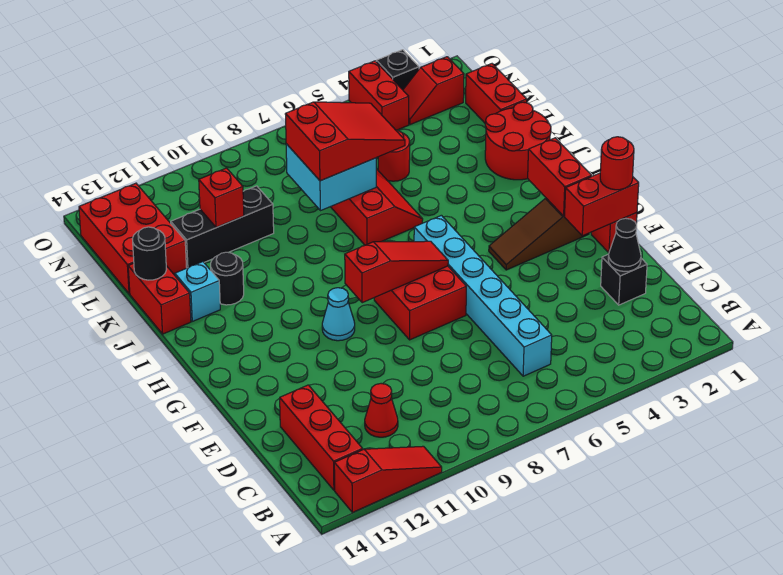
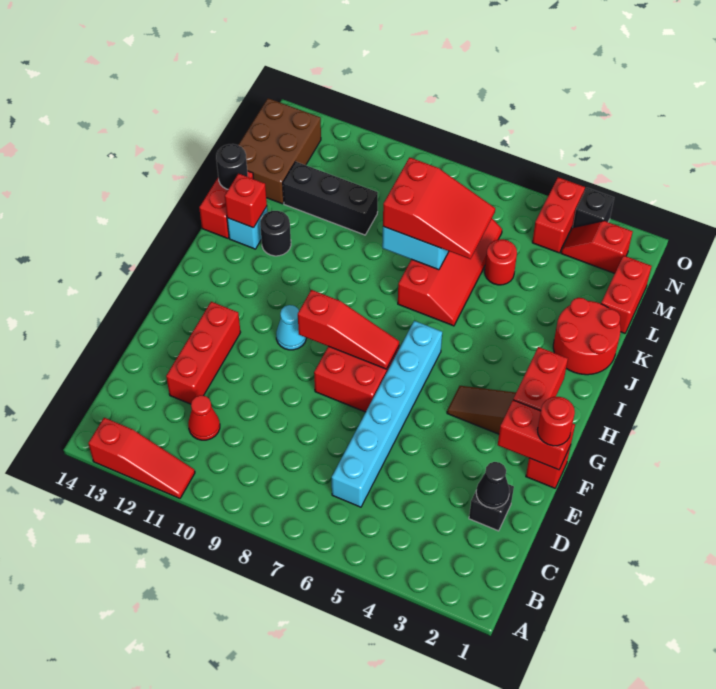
red brick B13:D13 level 1 -> red brick D12:F12 level 1
red brick L11 level 2 -> red brick J13 level 2
red brick L13:N14 level 1 -> brown brick L13:N14 level 1

